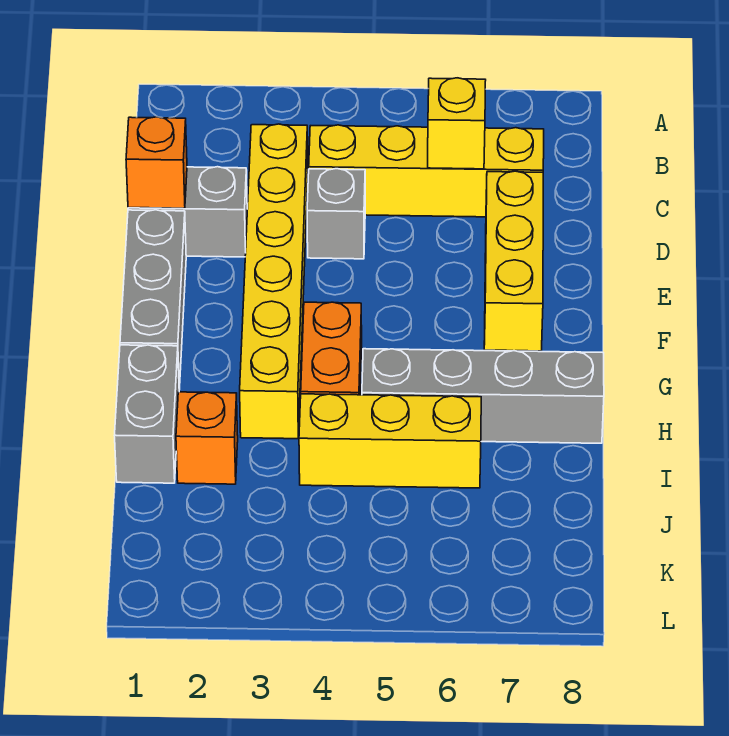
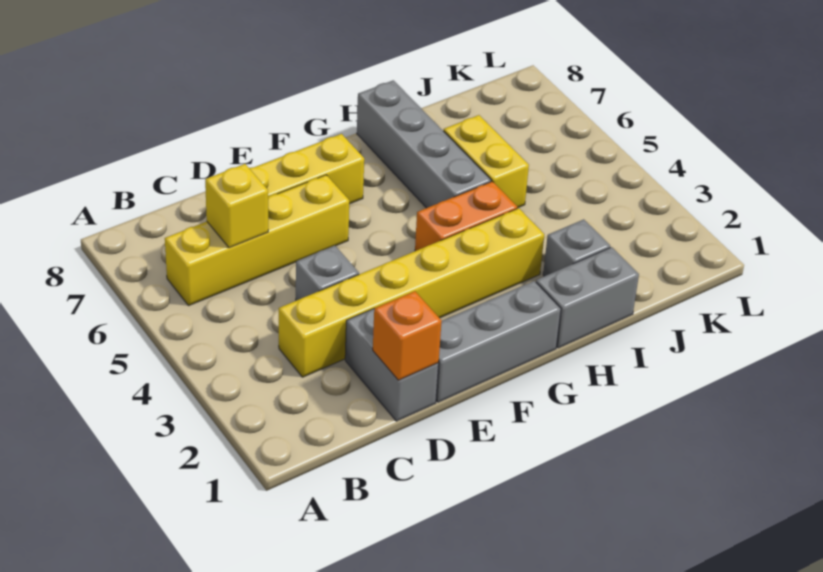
yellow brick C4:C7 level 1 -> yellow brick B6:E6 level 1
orange brick I2 level 1 -> grey brick I2 level 1
yellow brick I4:I6 level 1 -> yellow brick I5:I6 level 1

